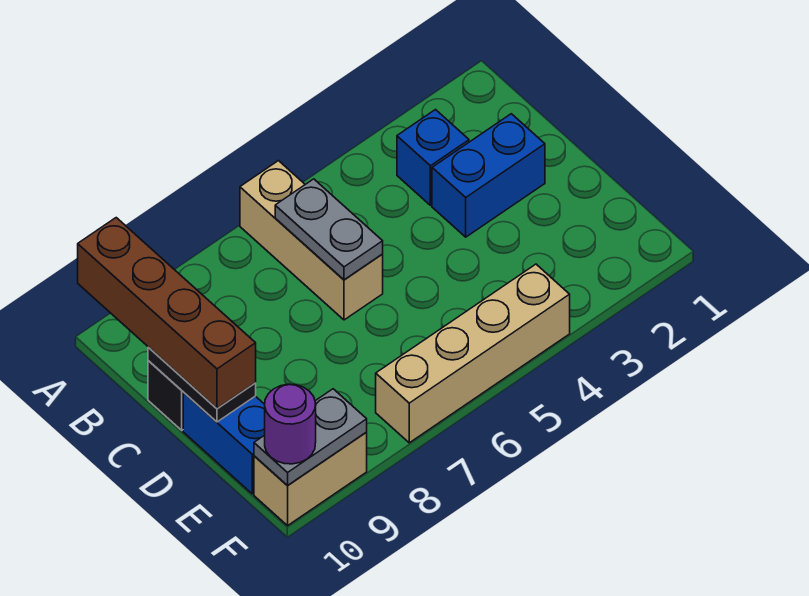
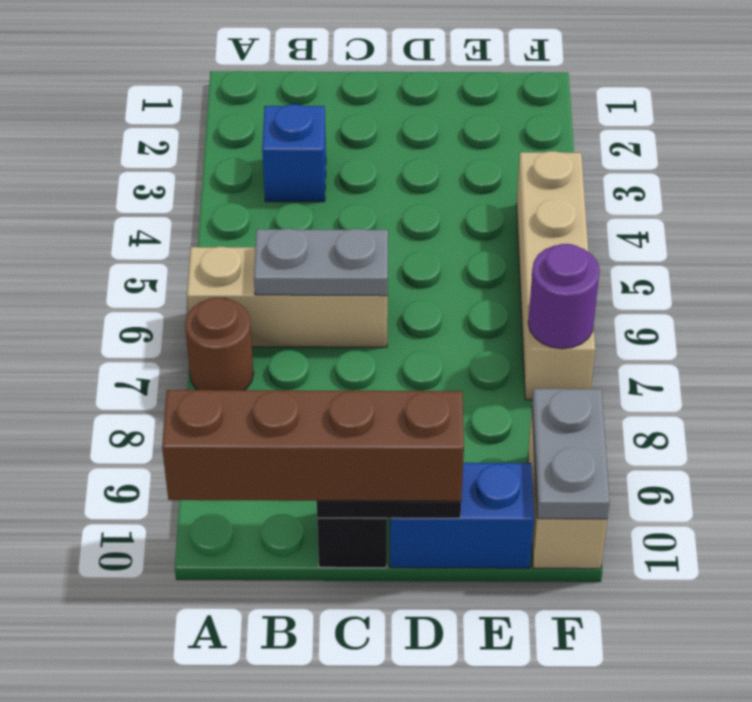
none -> brown round brick A7 level 1
blue brick C2:C3 level 1 -> none
purple round brick F10 level 3 -> purple round brick F7 level 2

